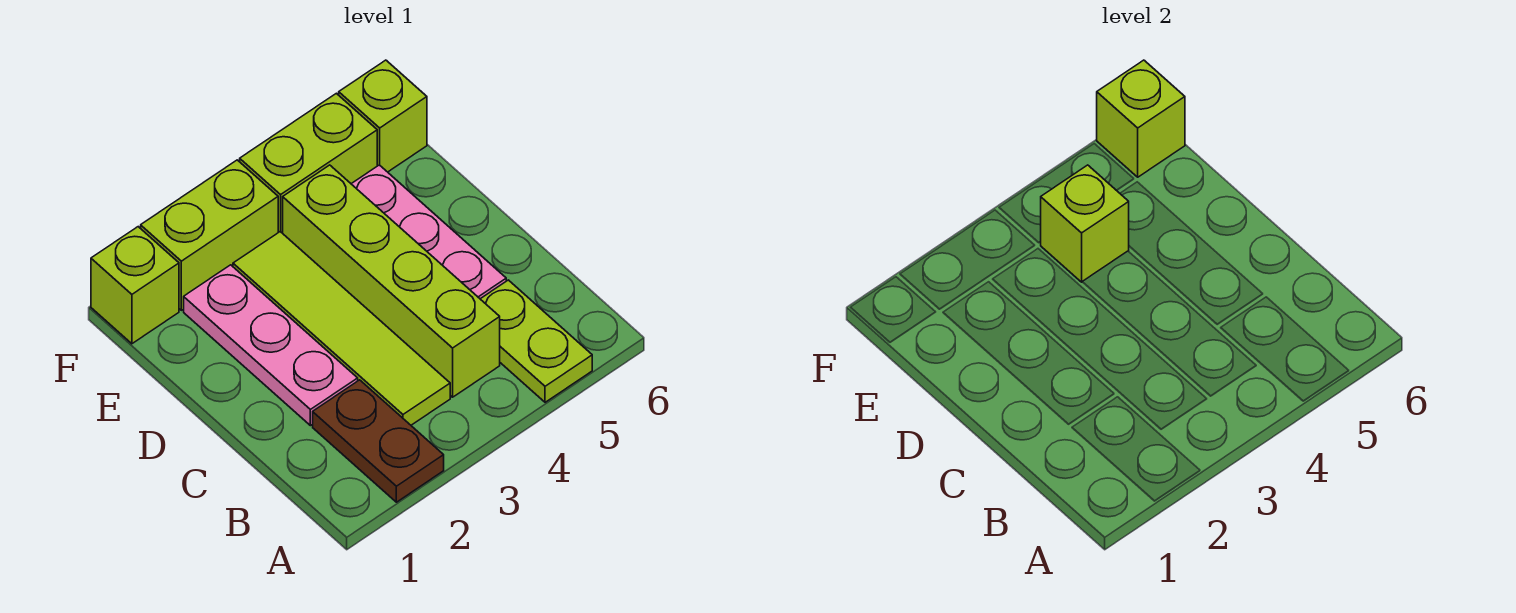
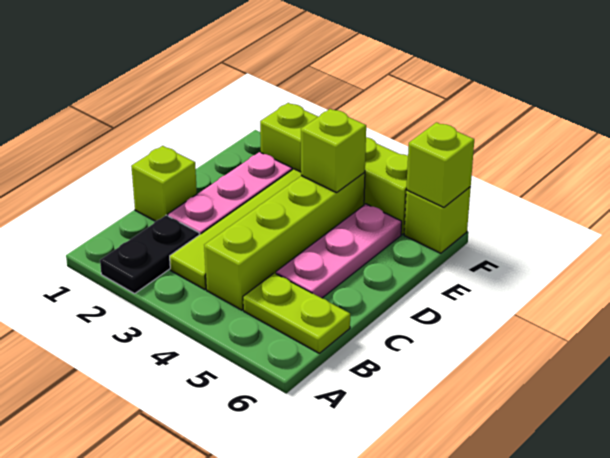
brown plate A2:B2 level 1 -> black plate A2:B2 level 1
lime plate A5:B5 level 1 -> lime plate B5:B6 level 1
lime brick F1 level 1 -> lime brick C1 level 1

